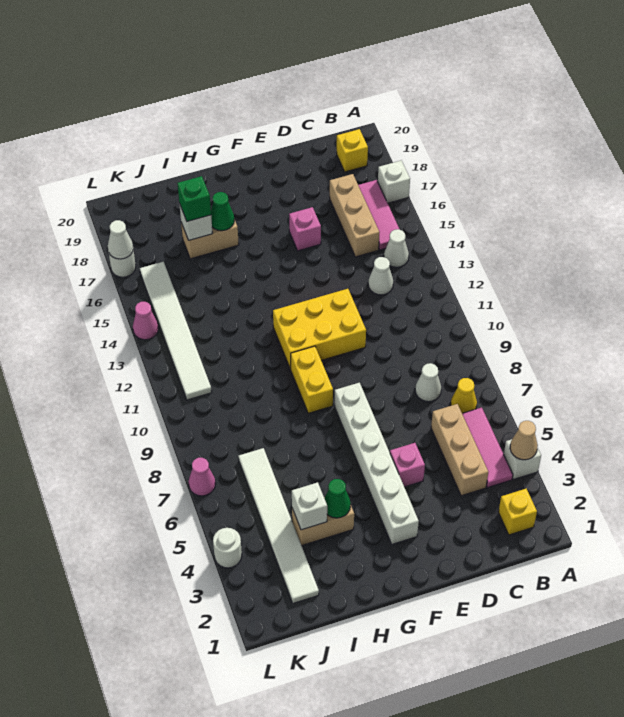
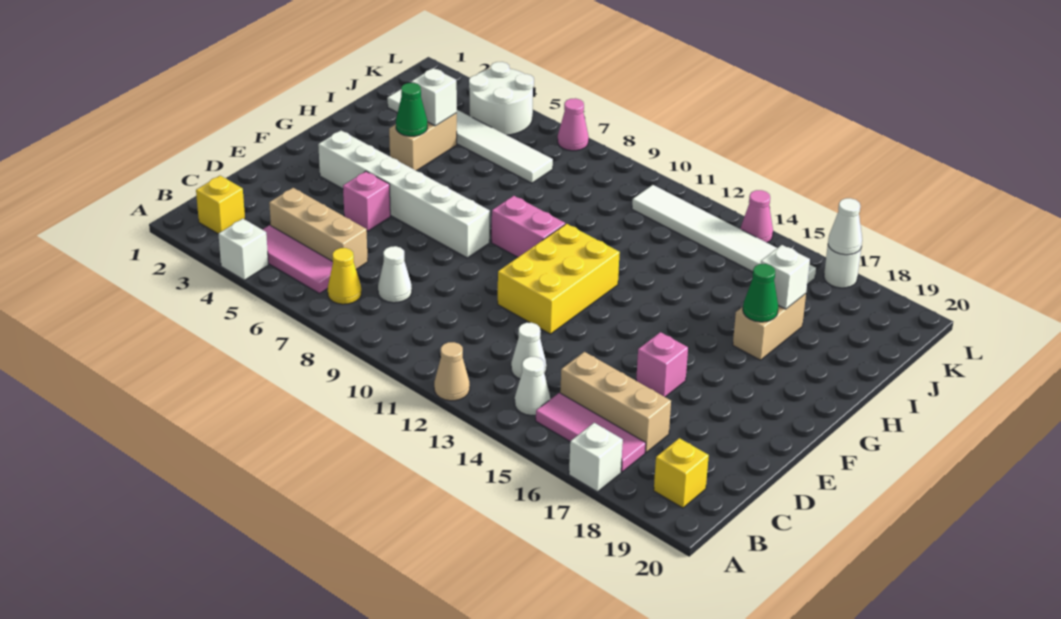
tan cone A4 level 2 -> tan cone A12 level 1
yellow brick G9:G10 level 1 -> pink brick G9:G10 level 1
green brick I17 level 3 -> none
white round brick L4 level 1 -> white round brick K4:L5 level 1

